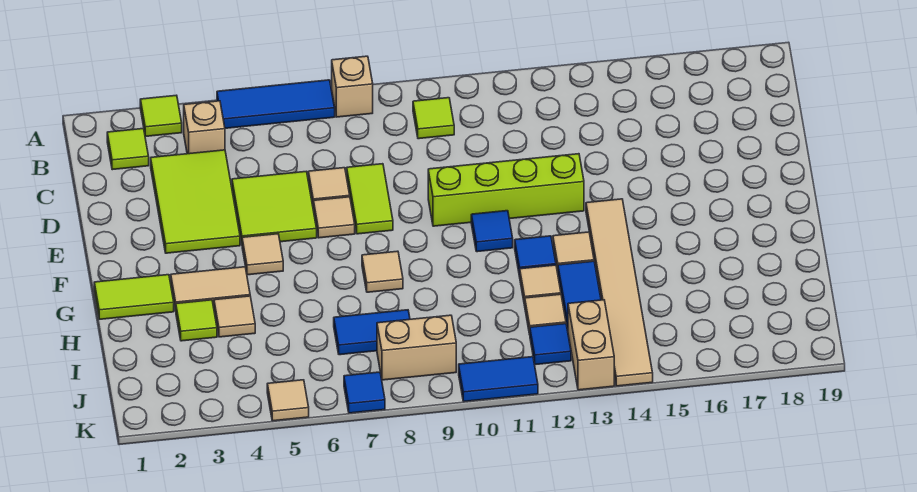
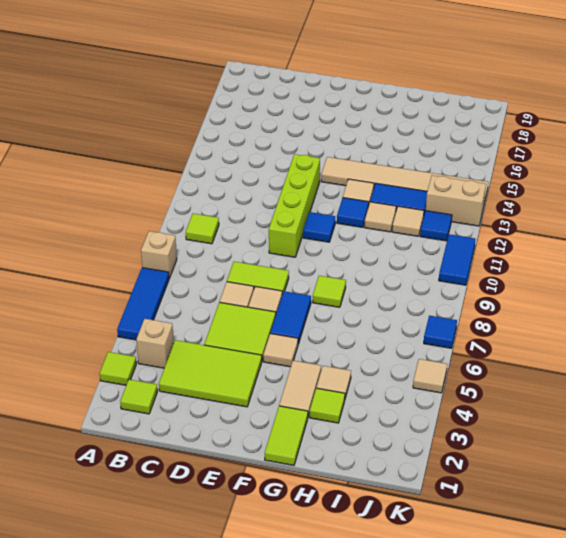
tan tile G8 level 1 -> lime tile G8 level 1
blue tile I7:I8 level 1 -> blue tile F6:F7 level 1
tan brick J8:J9 level 1 -> none

